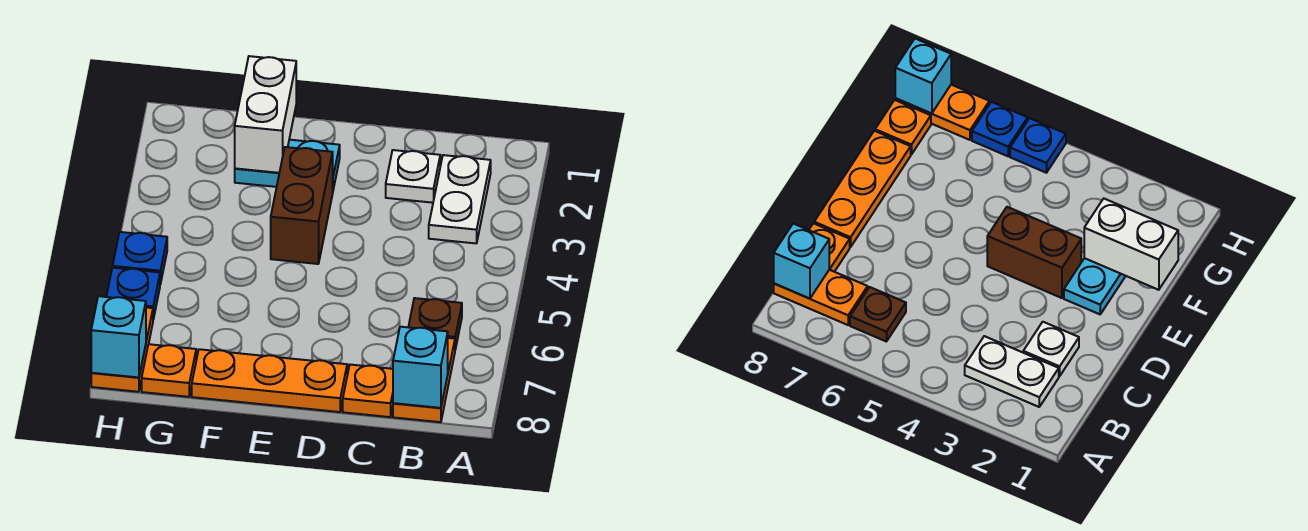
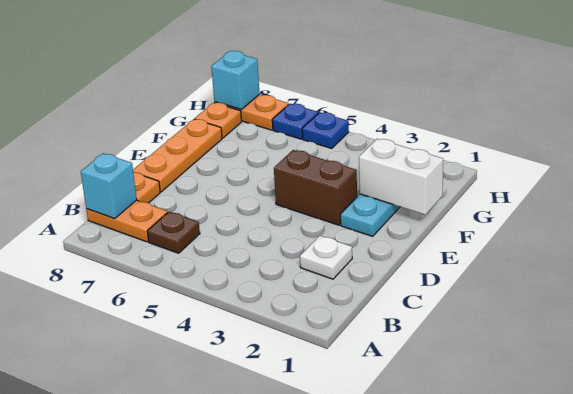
white plate B2:B3 level 1 -> none

